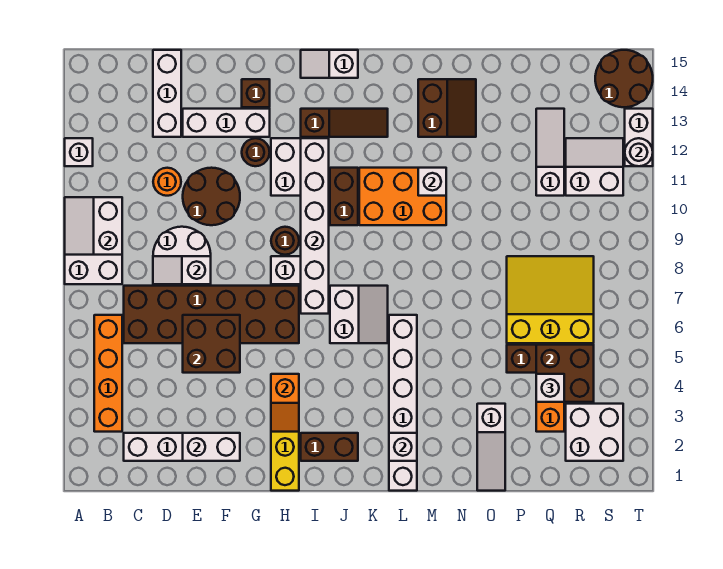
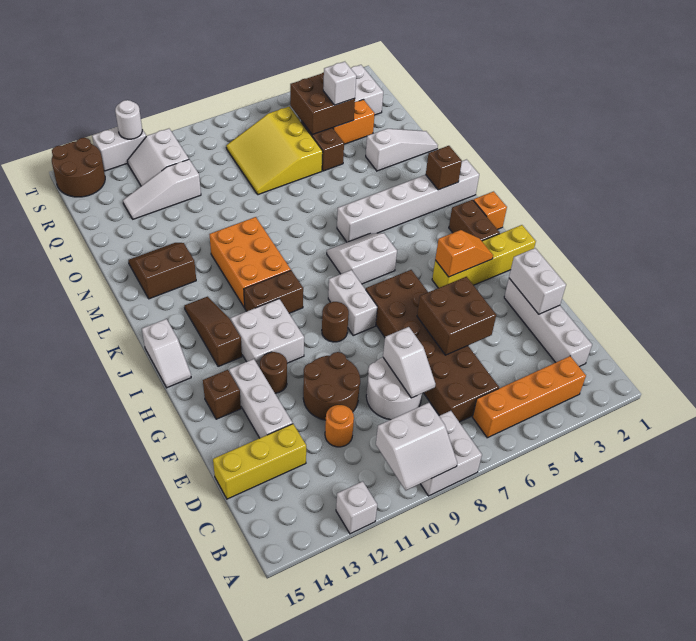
white brick D13:D15 level 1 -> yellow brick D13:D15 level 1
white brick I7:I12 level 2 -> none
none -> orange brick J1 level 1
white brick L2 level 2 -> brown brick L2 level 2
white brick M11 level 2 -> none

